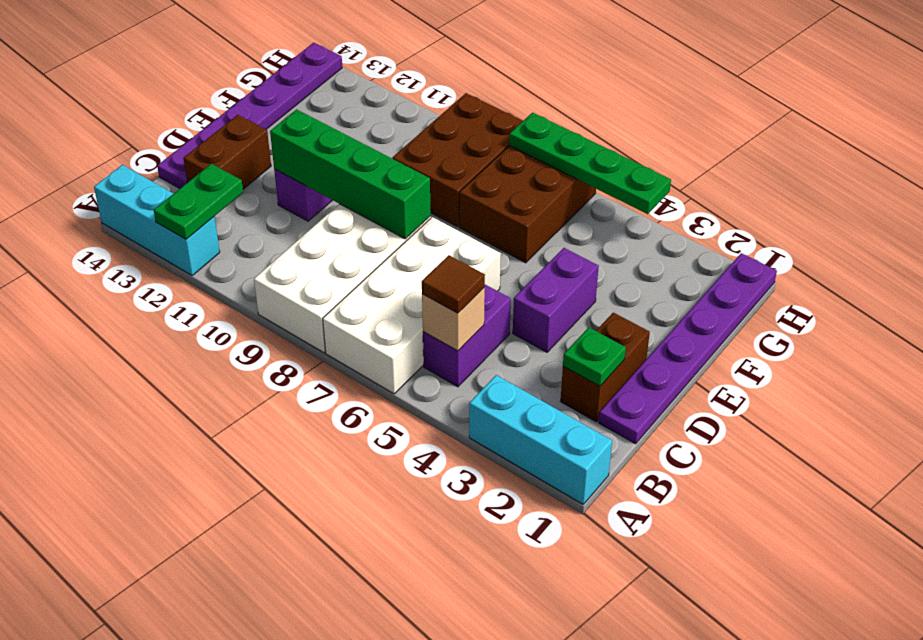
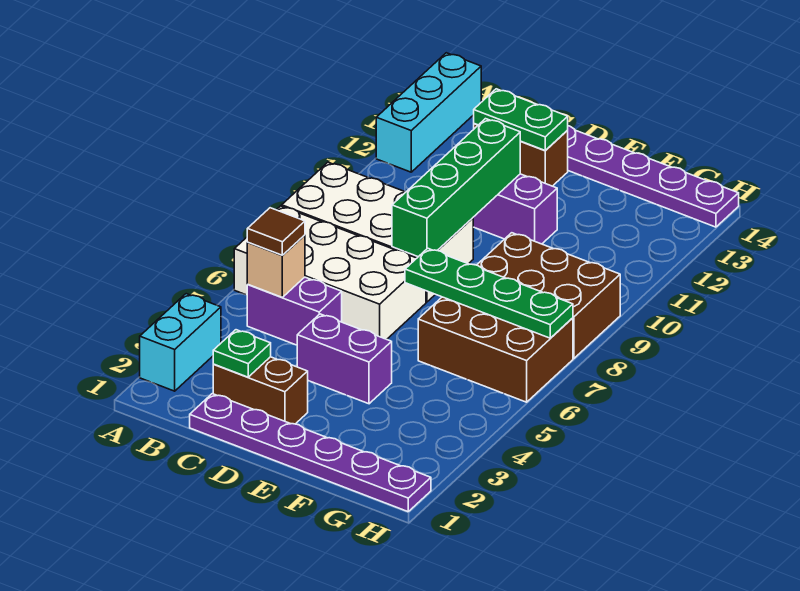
cyan brick A1:A3 level 1 -> cyan brick A2:A3 level 1
green plate A12:B12 level 2 -> green plate C13:D13 level 2
green plate H4:H7 level 2 -> green plate E7:H7 level 2

